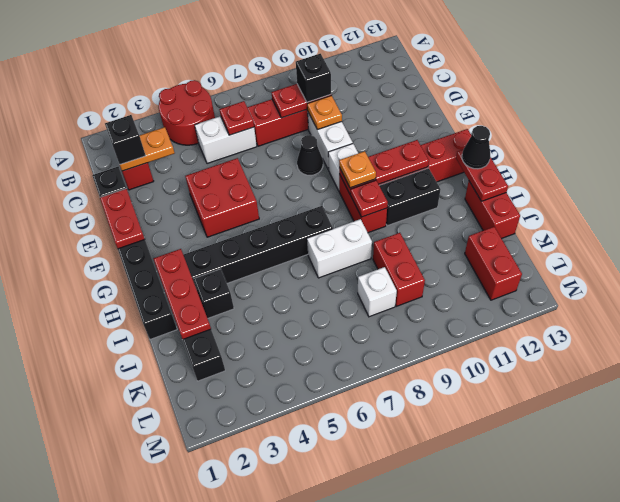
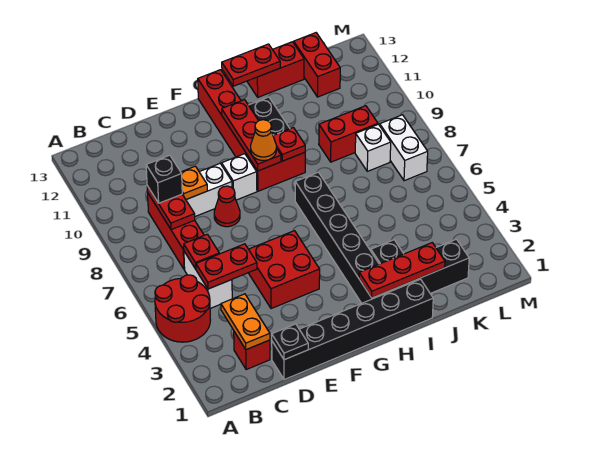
black brick C2 level 3 -> none
red plate E1:F1 level 2 -> red plate C5:D5 level 2
black cone E8 level 1 -> red cone E8 level 1
orange plate G9 level 3 -> orange cone G9 level 3
black cone H13 level 3 -> none
white brick I7:I8 level 1 -> white brick L7:L8 level 1
red brick K12:L12 level 1 -> red brick K12:K13 level 1

